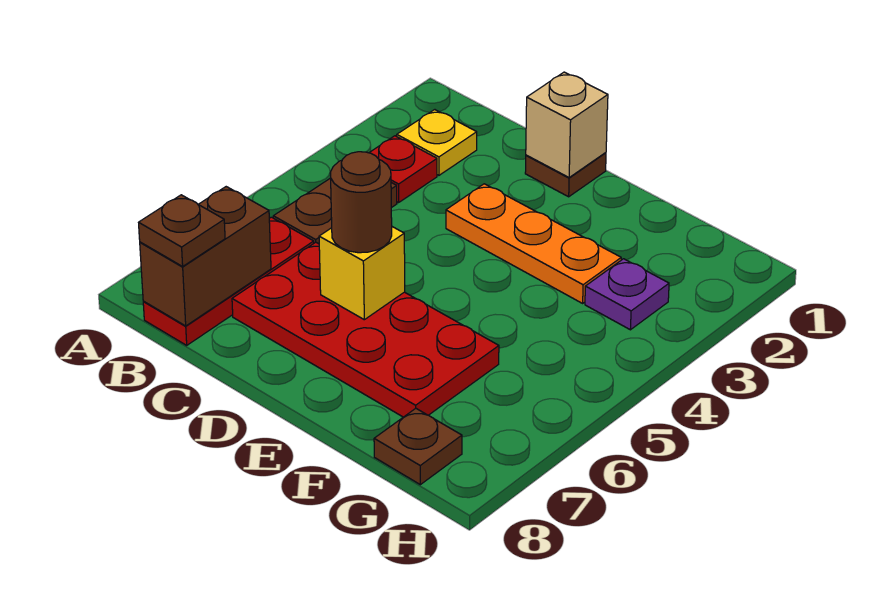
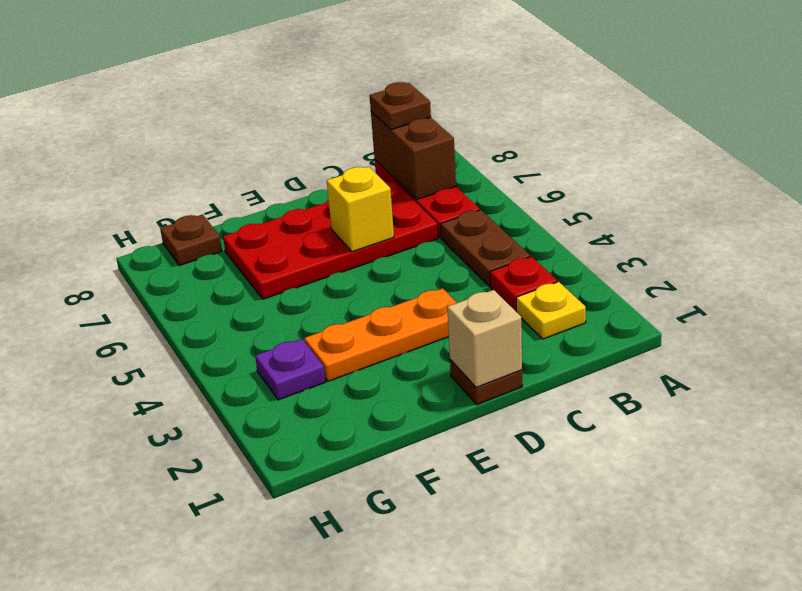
brown round brick D6 level 3 -> none

